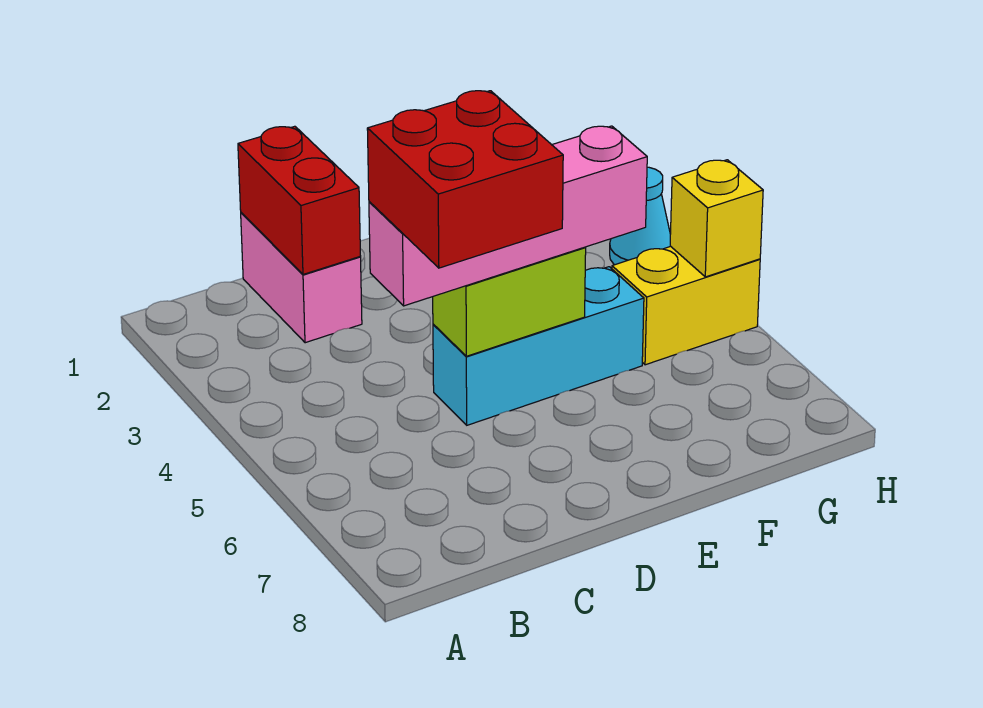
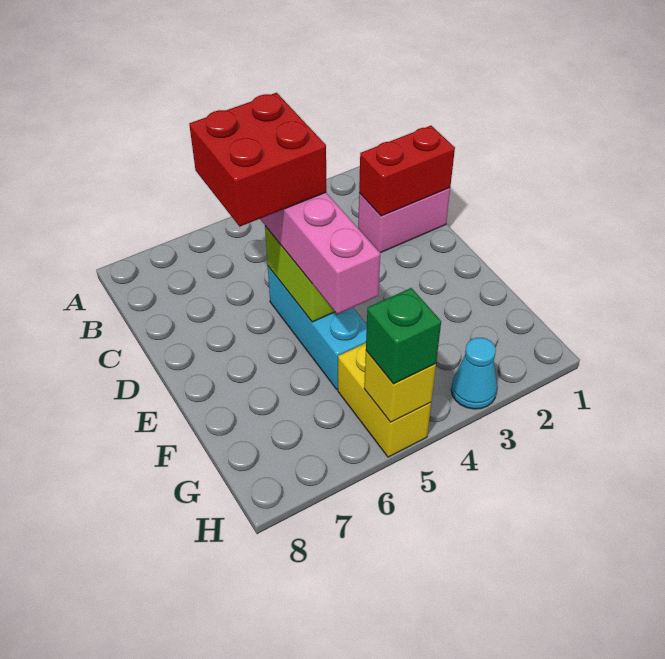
none -> green brick H5 level 3

